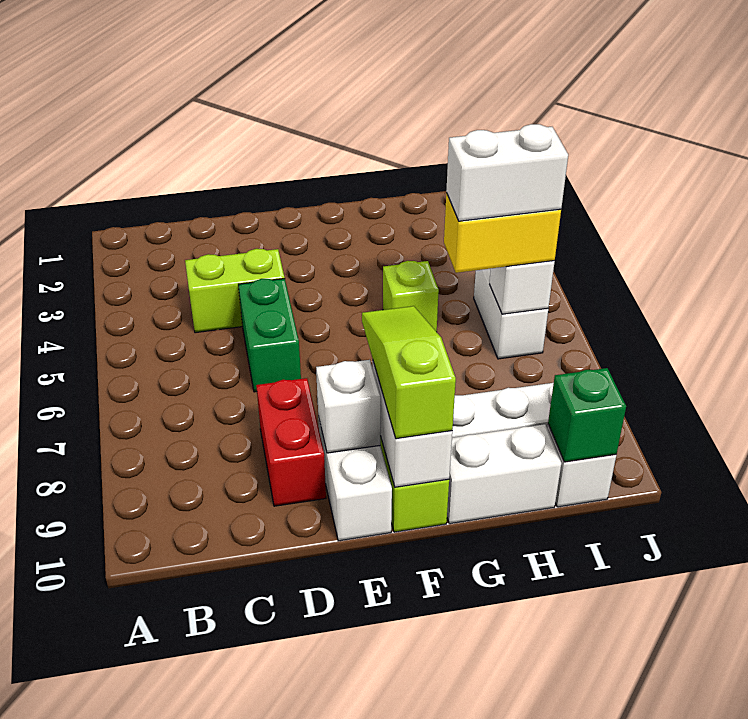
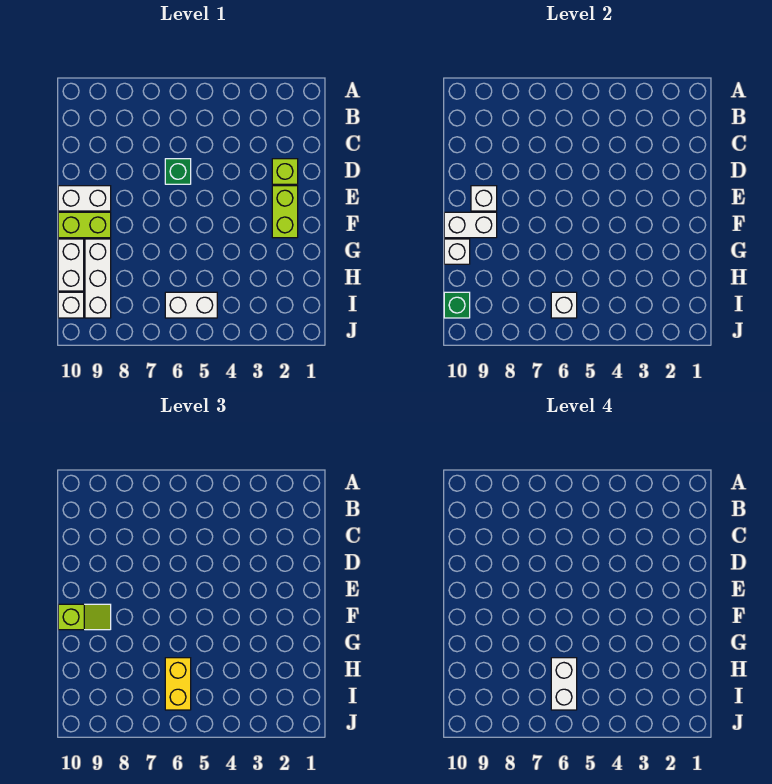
lime brick C4:D4 level 1 -> lime brick E2:F2 level 1
green brick D5:D6 level 1 -> green brick D6 level 1
red brick D8:D9 level 1 -> none
lime slope F8:F10 level 3 top 10 -> lime slope F9:F10 level 3 top 10
lime brick G5 level 1 -> lime brick D2 level 1
none -> white brick G10 level 2

